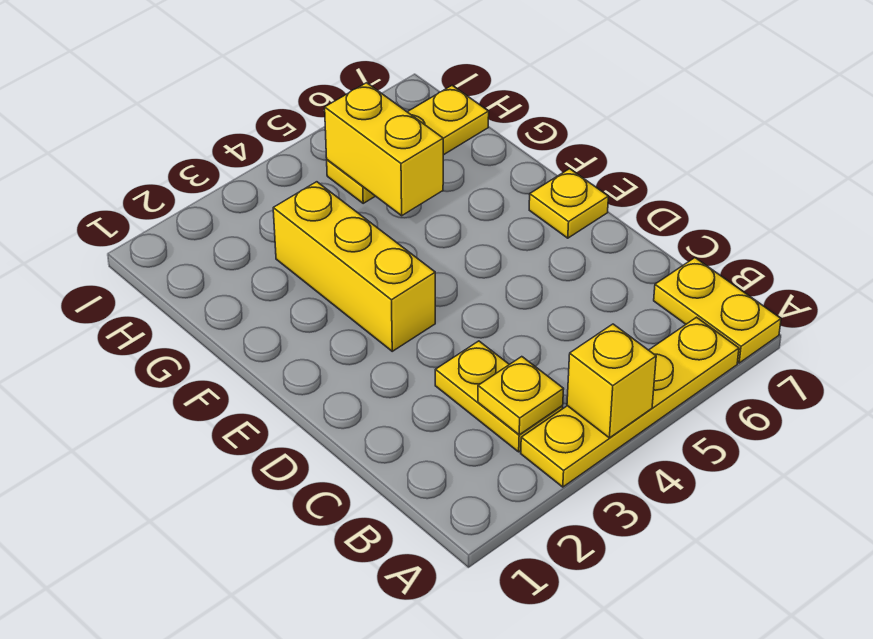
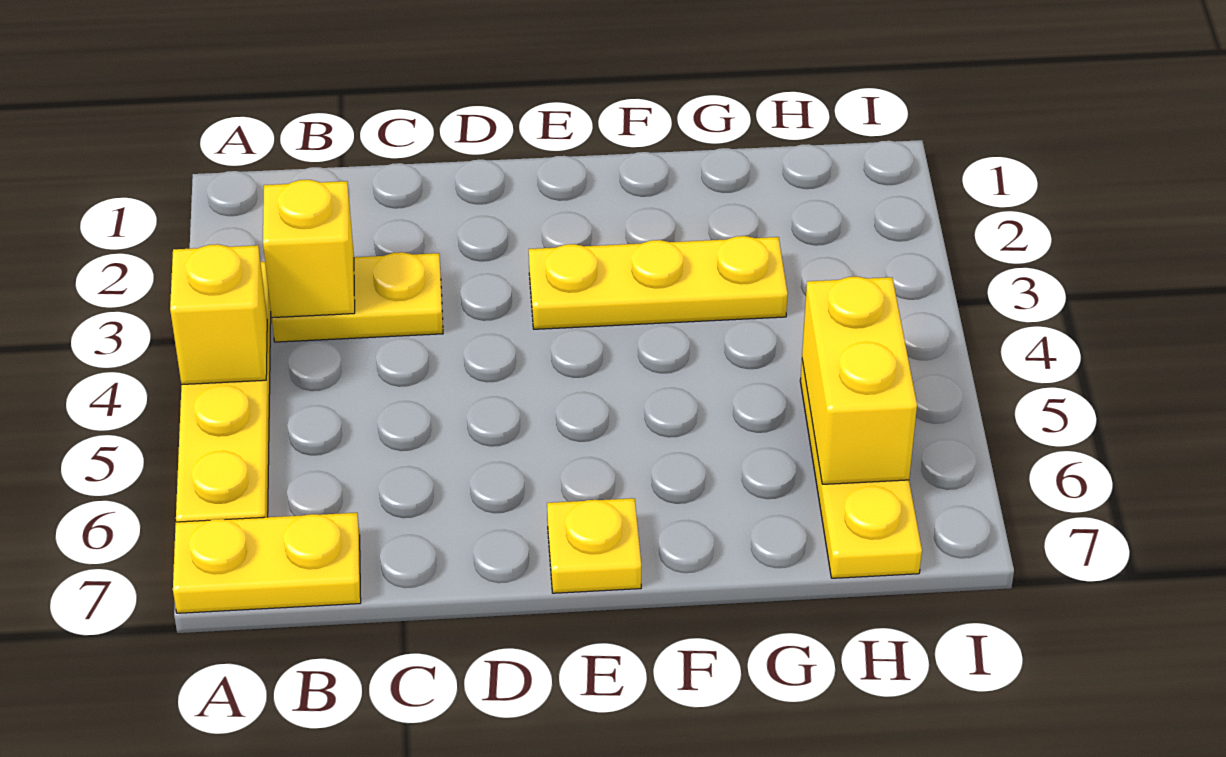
yellow plate B3 level 2 -> yellow brick B3 level 2
yellow brick E3:G3 level 1 -> yellow plate E3:G3 level 1
yellow brick G5:H5 level 2 -> yellow brick H5:H6 level 2

